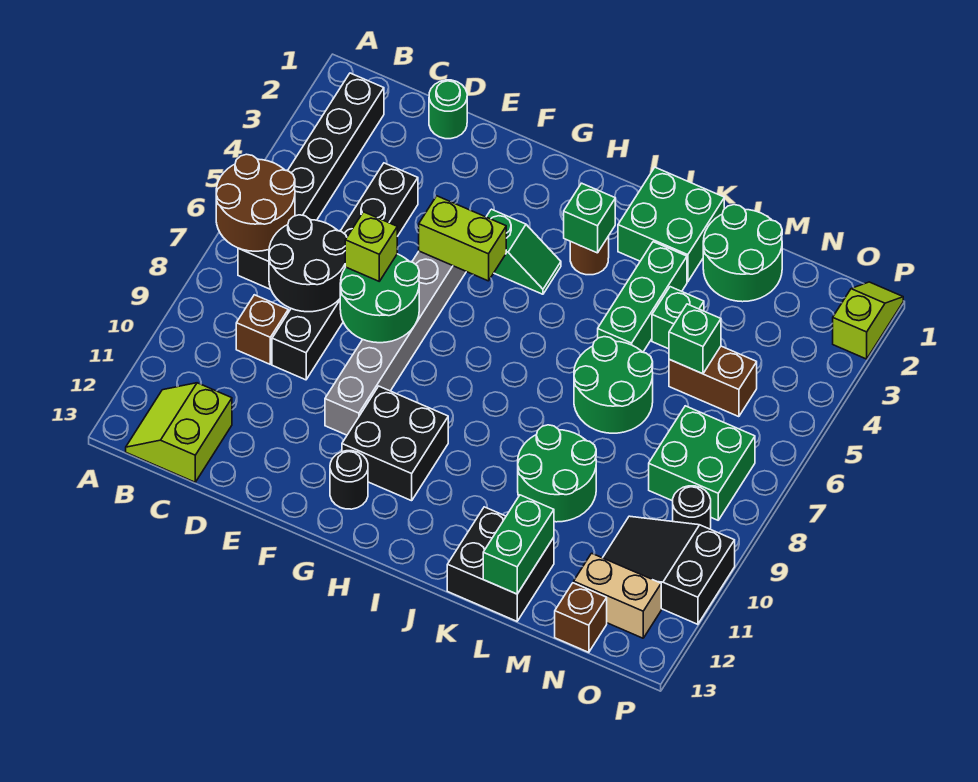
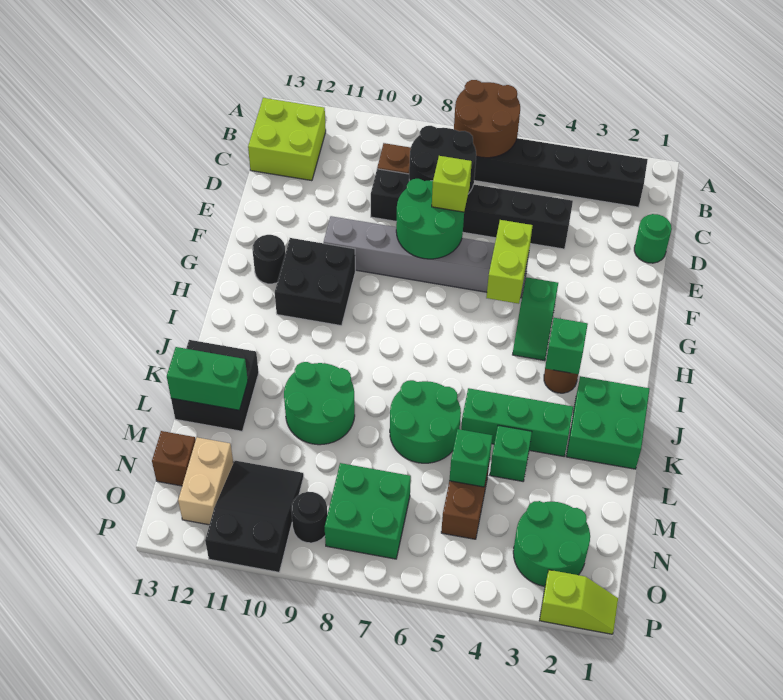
lime slope B12:C13 level 1 top C -> lime brick B12:C13 level 1
green round brick L1:M2 level 1 -> green round brick N2:O3 level 1

